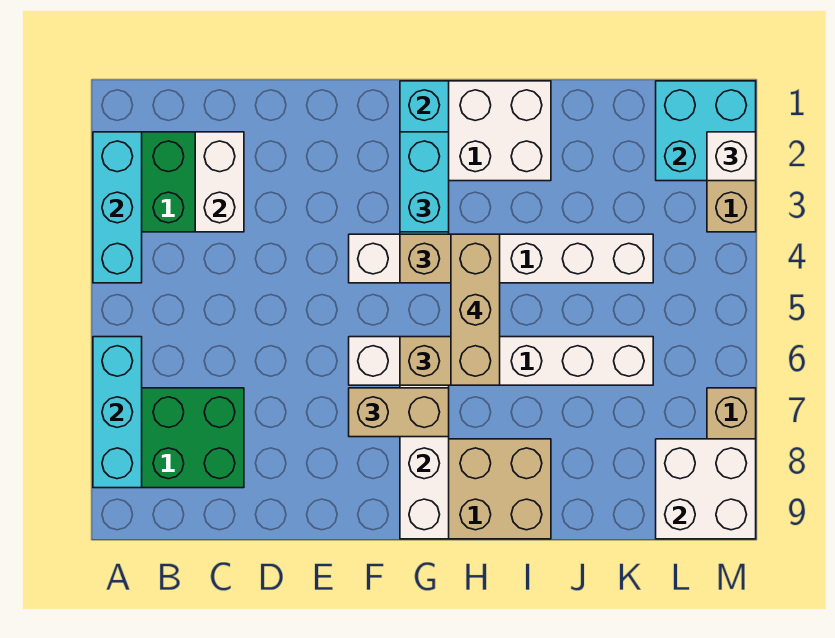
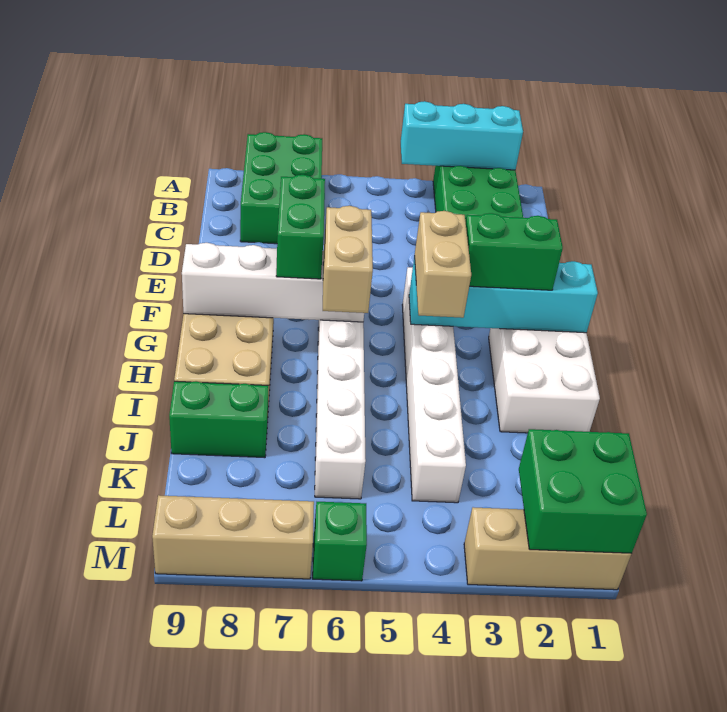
cyan brick A6:A8 level 2 -> none
white brick C2:C3 level 2 -> none
tan brick F7:G7 level 3 -> green brick F7:G7 level 3
cyan brick G2:G3 level 3 -> green brick G2:G3 level 3
tan brick H4:H6 level 4 -> none
none -> green brick J8:J9 level 1
cyan brick L1:M2 level 2 -> green brick L1:M2 level 2
white brick L8:M9 level 2 -> none
white brick M2 level 3 -> none
none -> green brick M6 level 1

